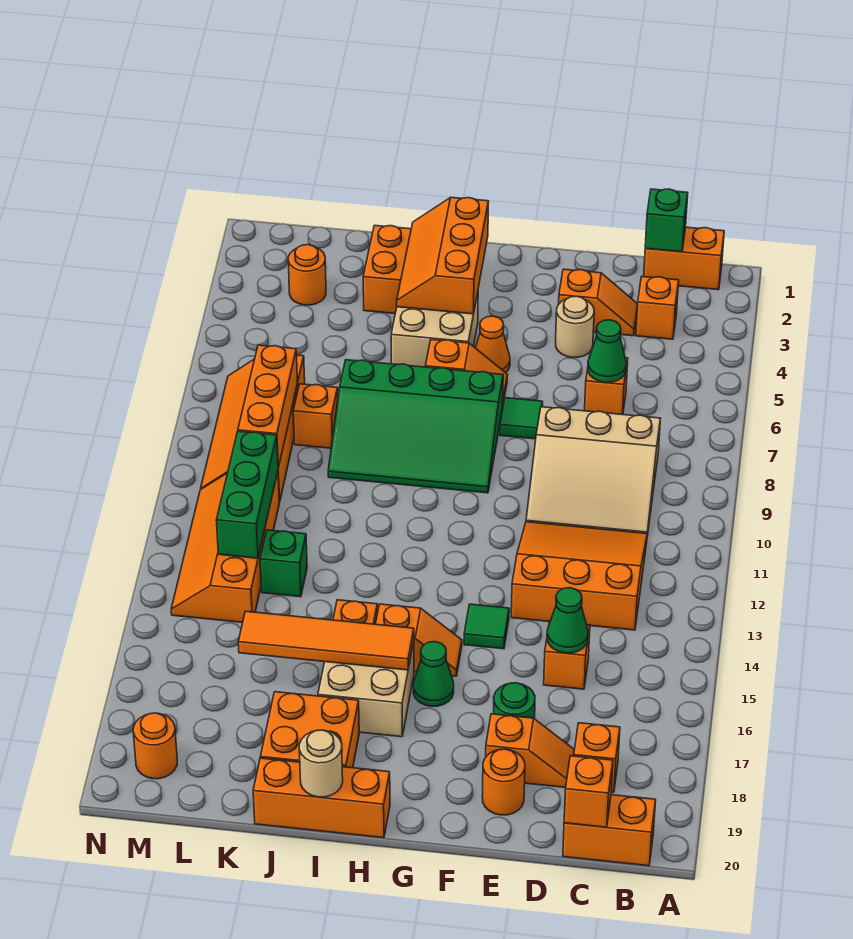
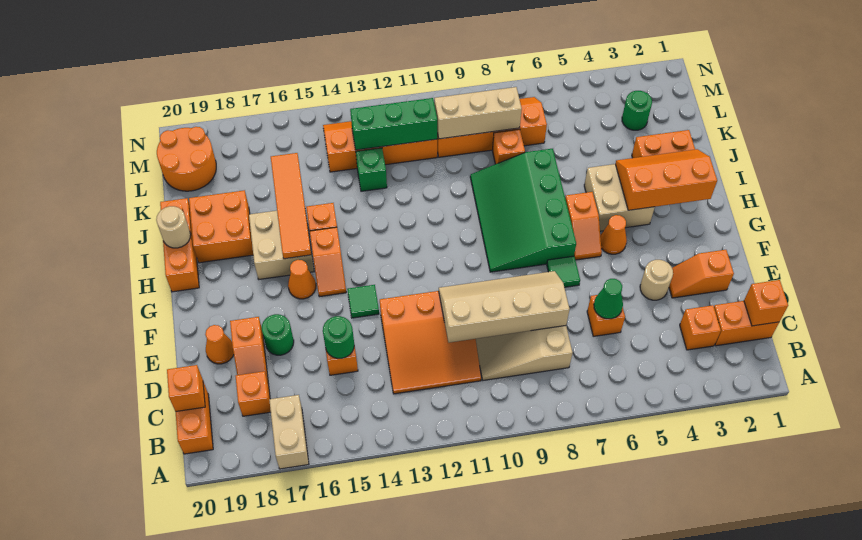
none -> tan brick A17:B17 level 1
orange brick B1:C1 level 1 -> orange brick C1:C2 level 1
green brick C1 level 2 -> orange brick C1 level 2
orange slope C11:E13 level 1 top 13 -> orange slope C11:E13 level 1 top E
orange slope D3:E3 level 1 top E -> orange slope E2:E3 level 1 top 2
none -> tan slope D8:E11 level 2 top D
green cone D15 level 2 -> green round brick D15 level 2
orange round brick E19 level 1 -> orange cone E19 level 1
green cone G16 level 1 -> orange cone G16 level 1
orange round brick L3 level 1 -> green round brick L3 level 1
orange brick L8:L10 level 2 -> tan brick L8:L10 level 2
orange round brick M19 level 1 -> orange round brick L19:M20 level 1

